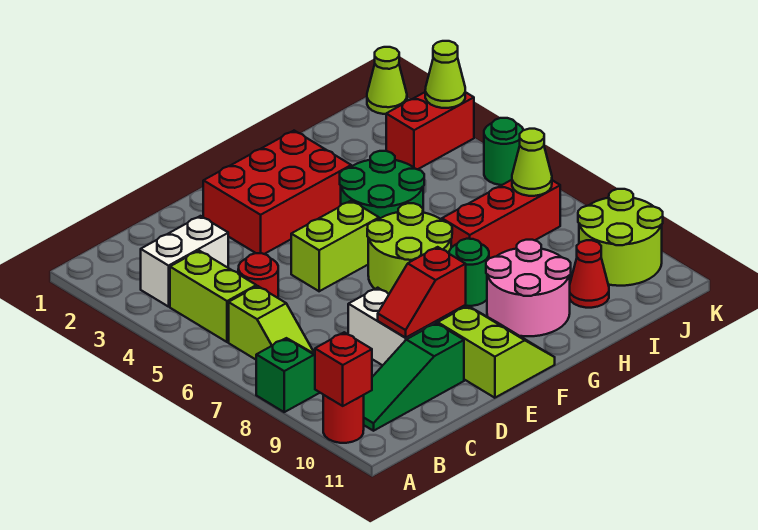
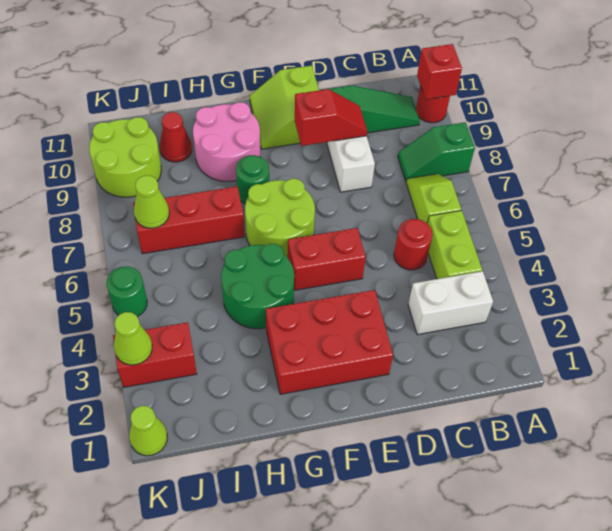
lime brick E5:F5 level 1 -> red brick E5:F5 level 1

